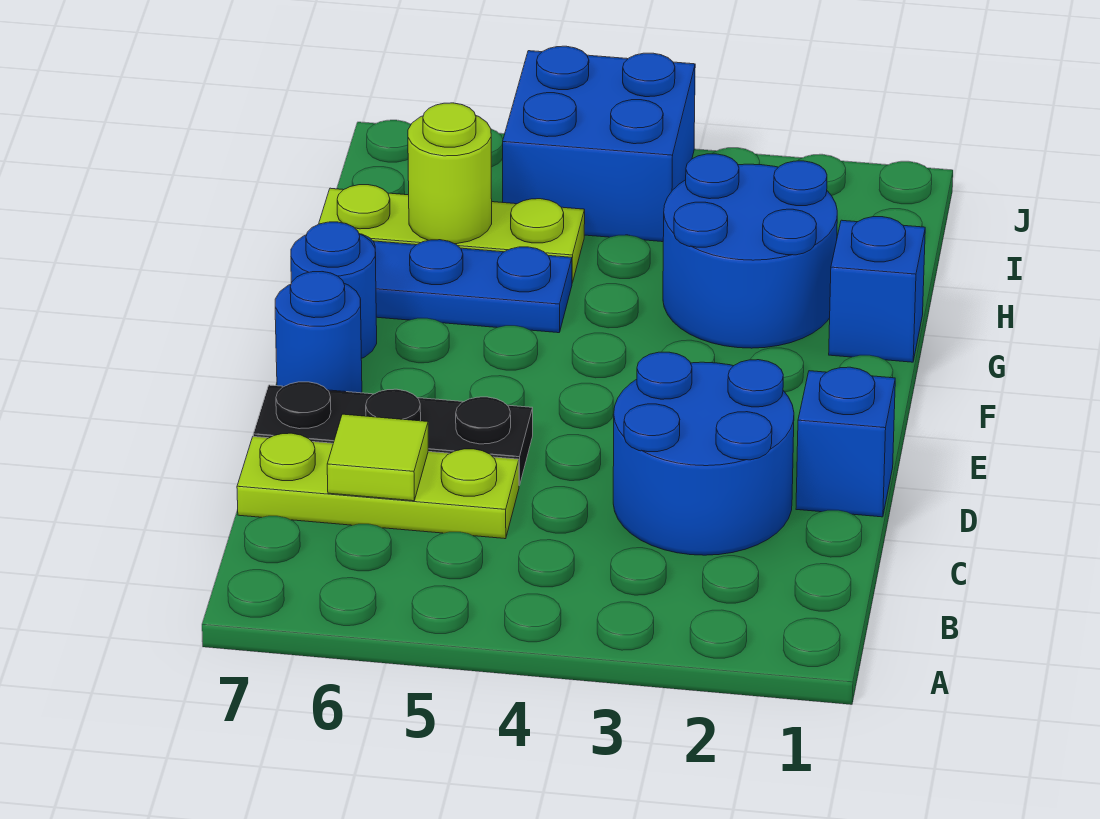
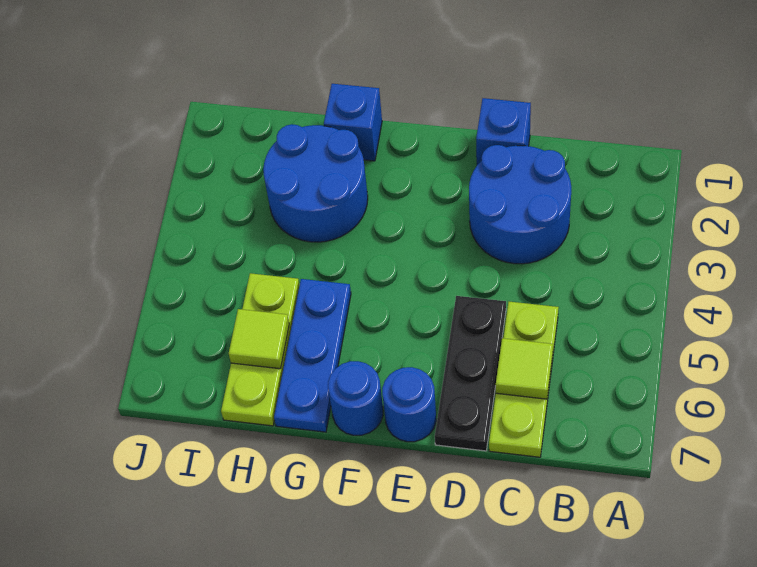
lime round brick H6 level 2 -> lime tile H6 level 2
blue brick I4:J5 level 1 -> none

